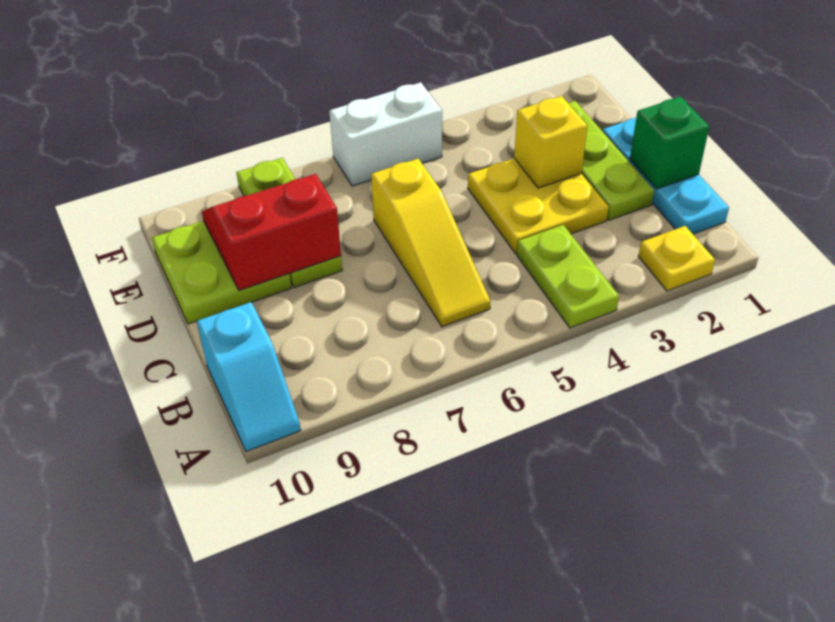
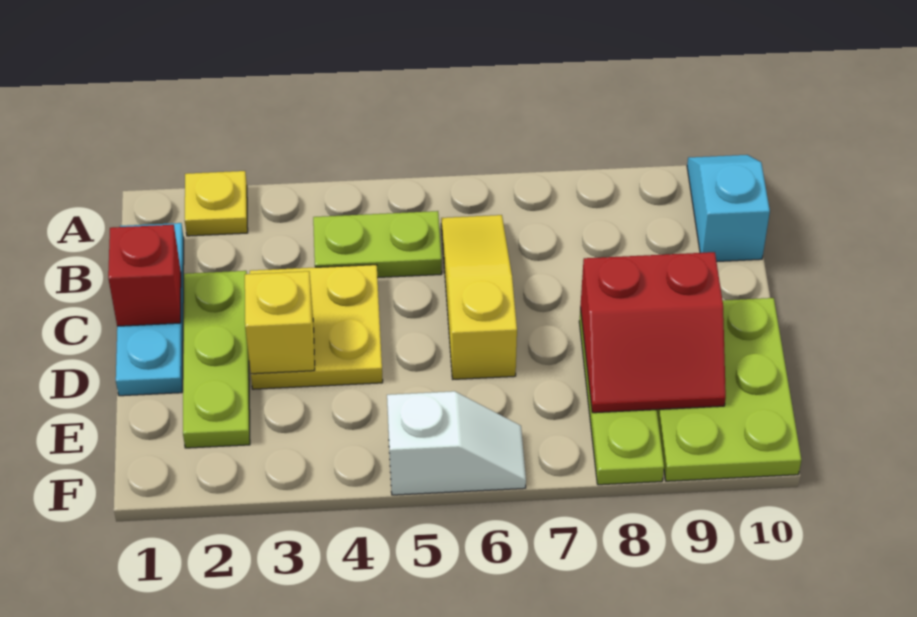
lime plate A4:B4 level 1 -> lime plate B4:B5 level 1
green brick C1 level 2 -> red brick C1 level 2
lime plate D9:E10 level 1 -> lime plate D9:F10 level 1
white brick F5:F6 level 1 -> white slope F5:F6 level 1 top 5

